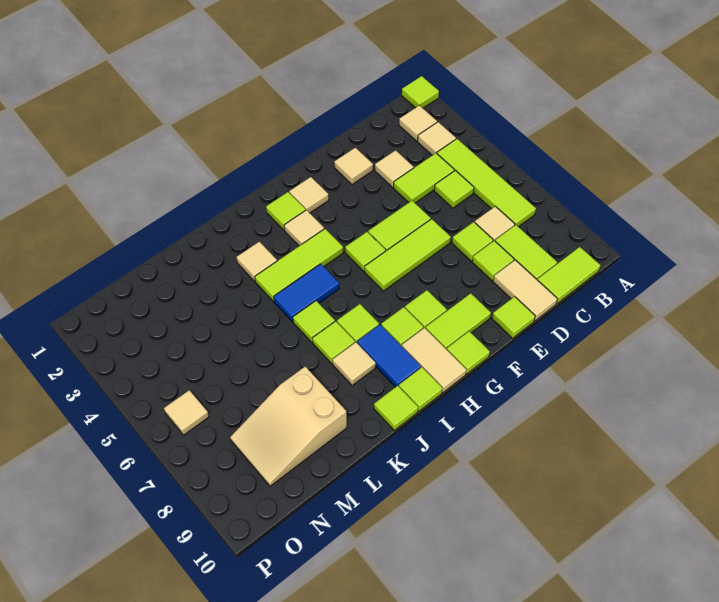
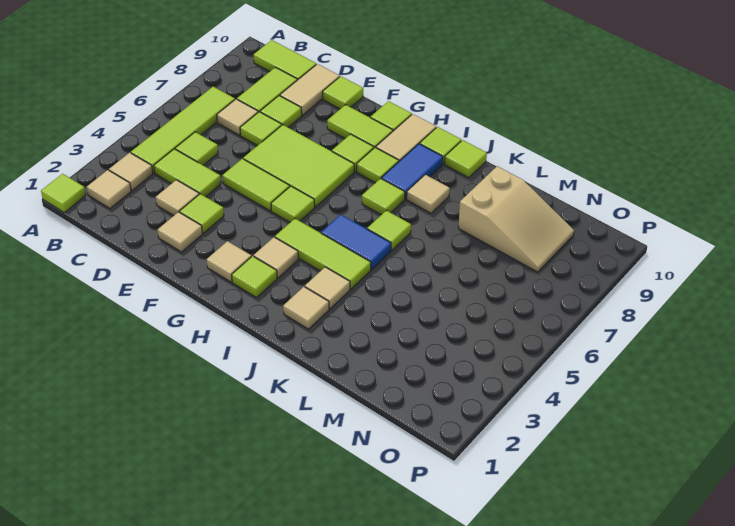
lime tile E6:G6 level 1 -> lime tile E6:G7 level 1
lime tile J7 level 1 -> lime tile E3 level 1
tan tile O6 level 1 -> tan tile J2 level 1

